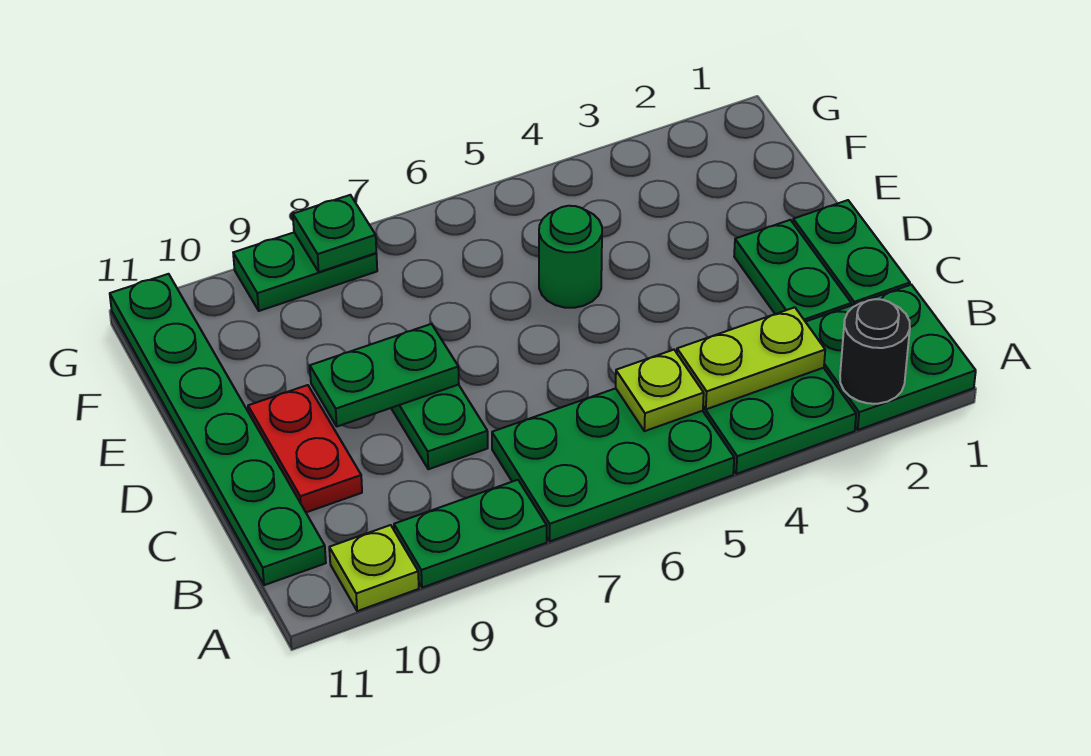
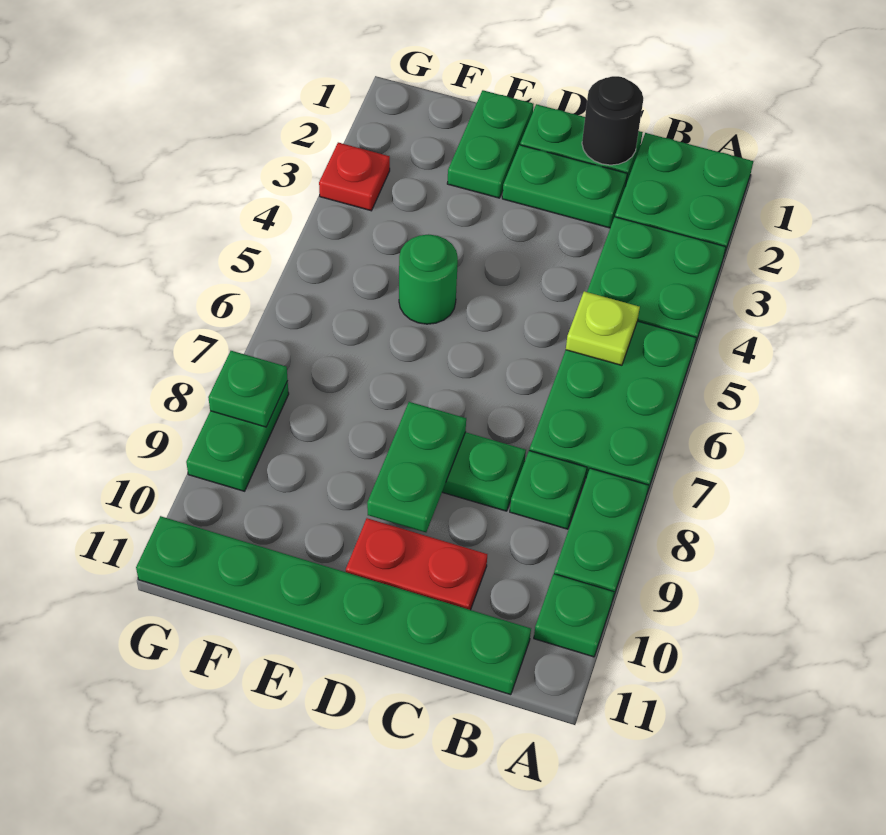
black round brick A2 level 2 -> black round brick C1 level 2
lime plate A10 level 1 -> green plate A10 level 1
lime plate B3:B4 level 2 -> none
none -> green plate B8 level 1
none -> green plate E1:E2 level 1
none -> red plate G3 level 1

